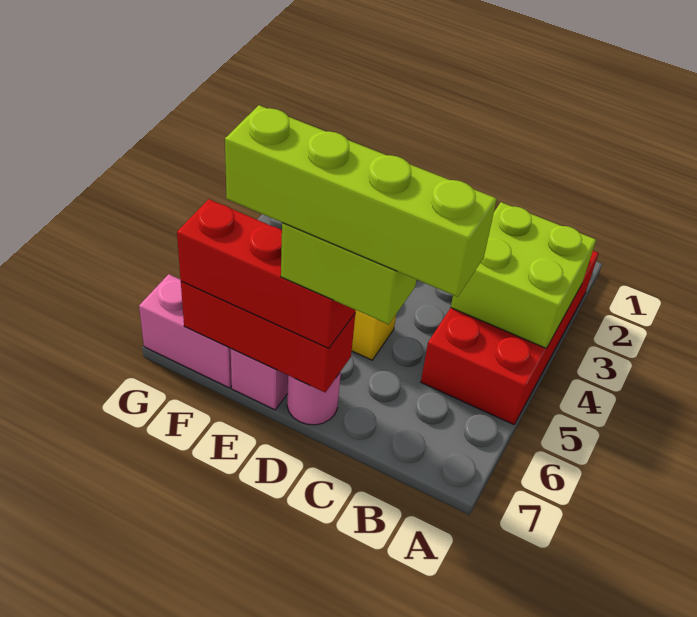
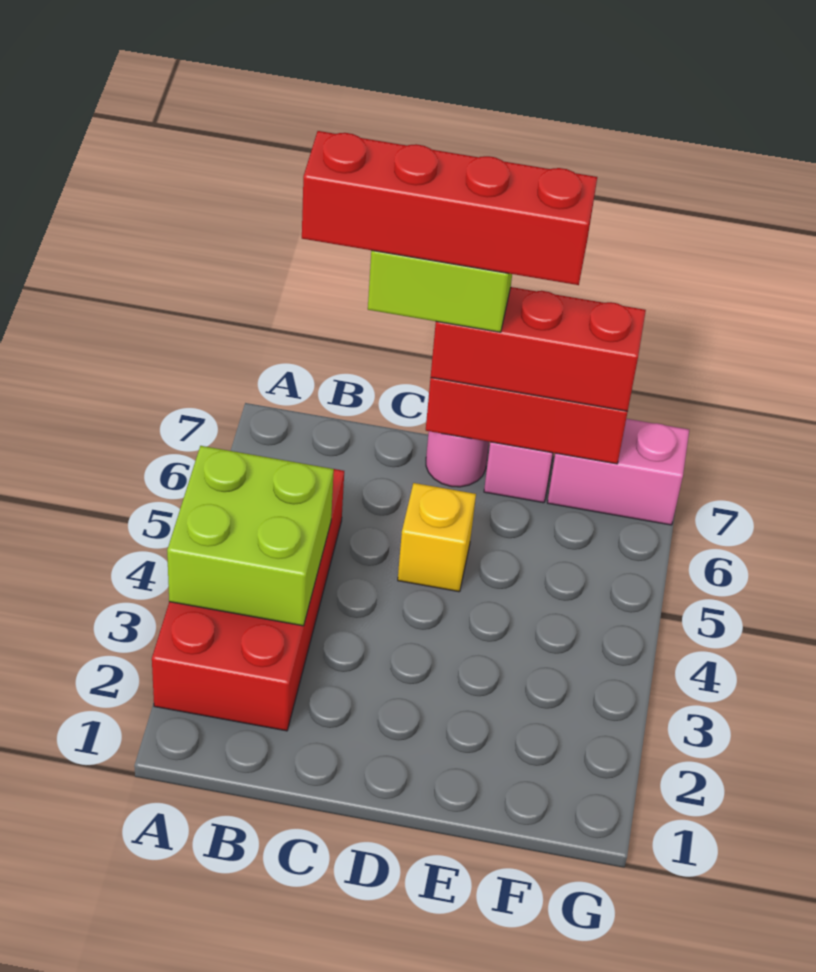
lime brick B7:E7 level 5 -> red brick B7:E7 level 5

